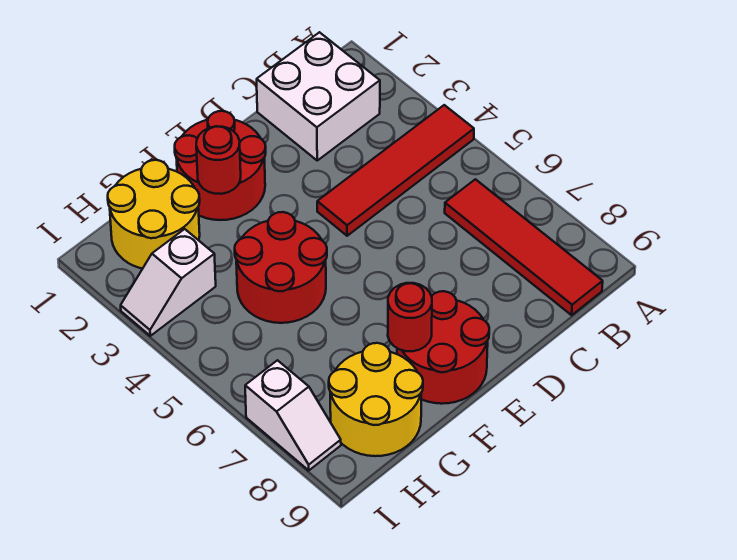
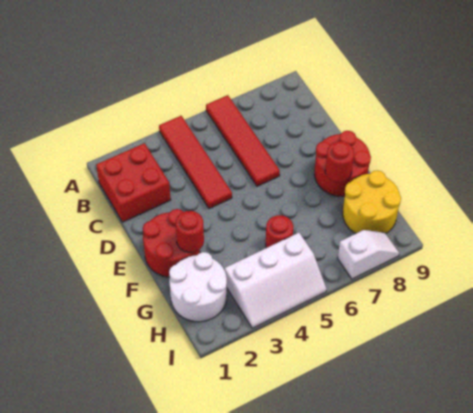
white brick B1:C2 level 1 -> red brick B1:C2 level 1
red tile B6:B9 level 1 -> red tile A6:D6 level 1
red round brick F4:G5 level 1 -> red round brick G5 level 1
yellow round brick G1:H2 level 1 -> white round brick G1:H2 level 1
white slope H3:I3 level 1 top H -> white slope H3:I5 level 1 top H

